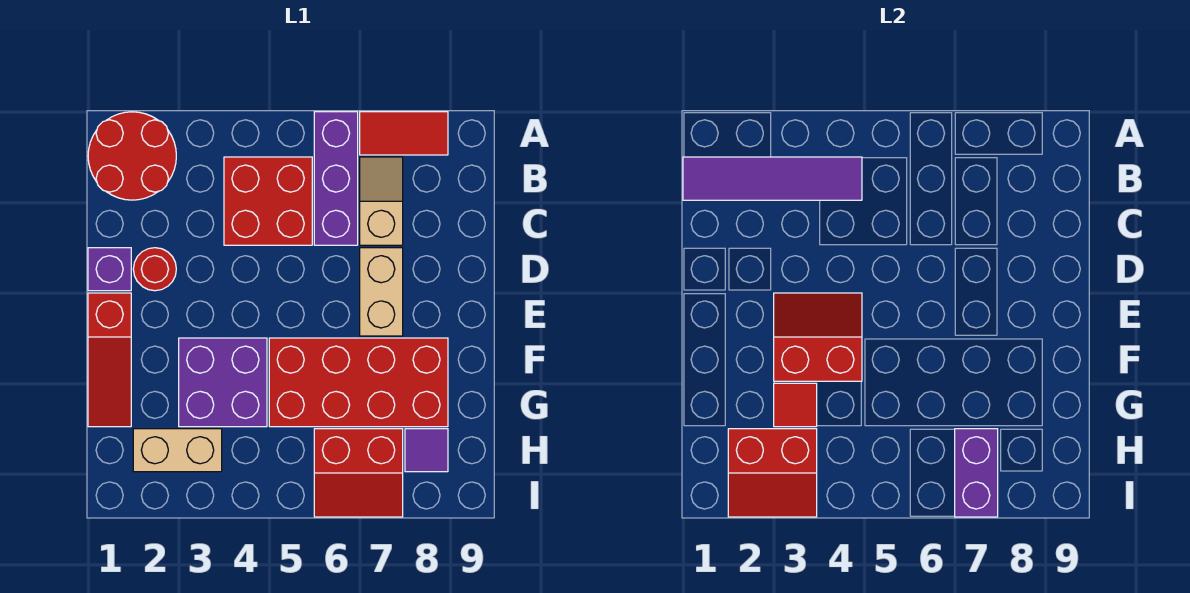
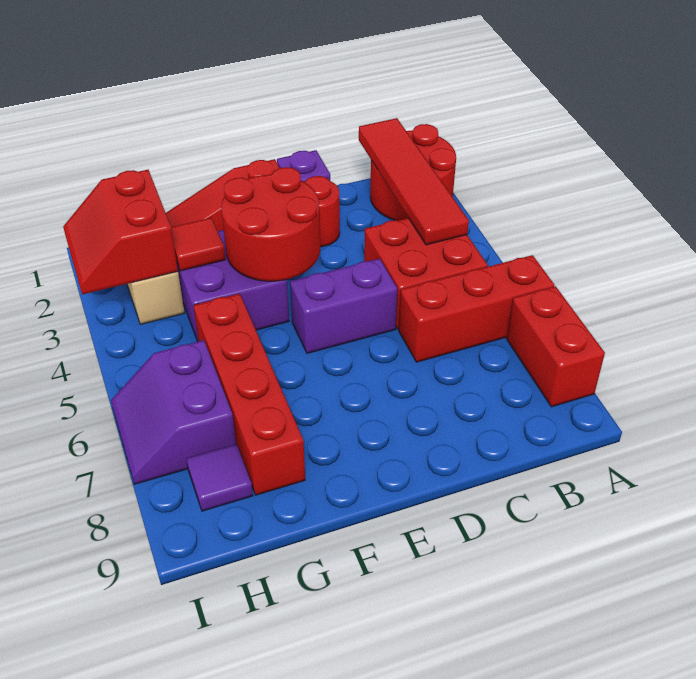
purple brick A6:C6 level 1 -> red brick A6:C6 level 1
red tile A7:A8 level 1 -> red brick A7:A8 level 1
purple tile B1:B4 level 2 -> red tile B1:B4 level 2
tan slope B7:C7 level 1 top C -> none
tan brick D7:E7 level 1 -> none
red slope E3:F4 level 2 top F -> red round brick E3:F4 level 2
red brick F5:G8 level 1 -> red brick G5:G8 level 1
red slope H6:I7 level 1 top H -> purple slope H6:I7 level 1 top H
purple brick H7:I7 level 2 -> purple brick D5:E5 level 1

